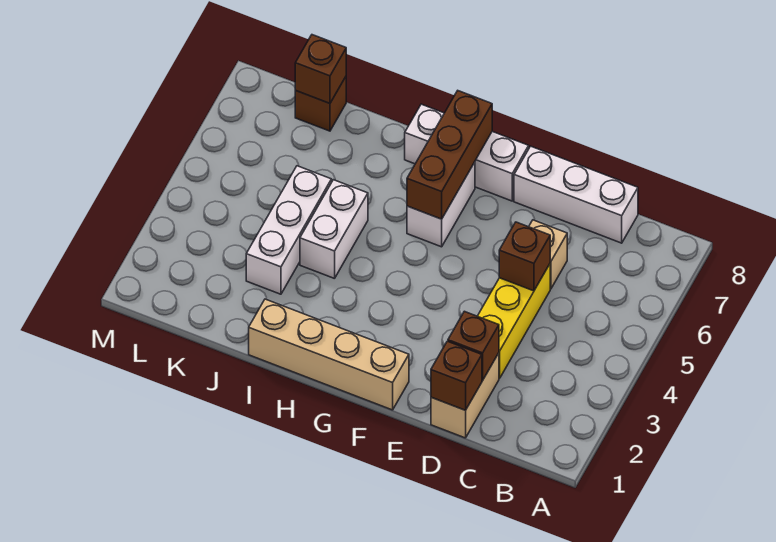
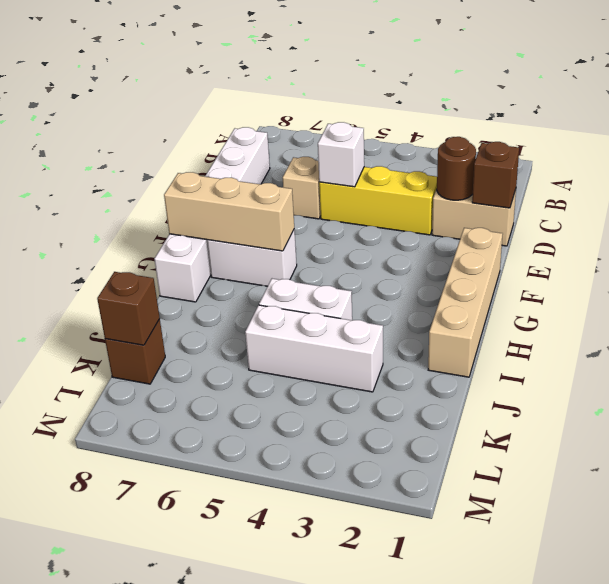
brown brick D2 level 2 -> brown round brick D2 level 2
brown brick D5 level 2 -> white brick D5 level 2
brown brick G6:G8 level 2 -> tan brick G6:G8 level 2

